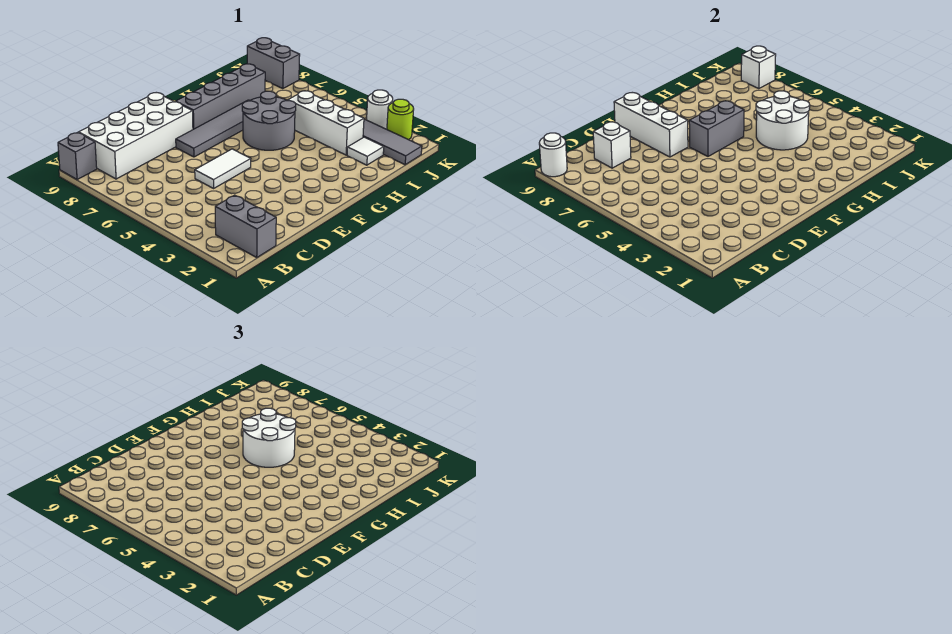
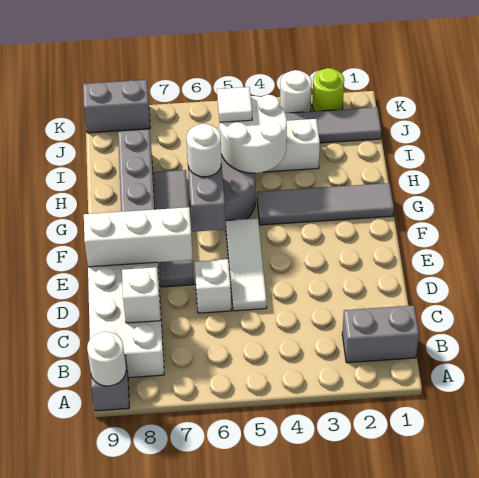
white tile D5:E5 level 1 -> white tile D5:F5 level 1
none -> grey tile G1:G4 level 1
white round brick G5:H6 level 3 -> white round brick G6 level 3
white tile I2 level 1 -> white tile I5 level 3
white brick K8 level 2 -> white brick D6 level 1

